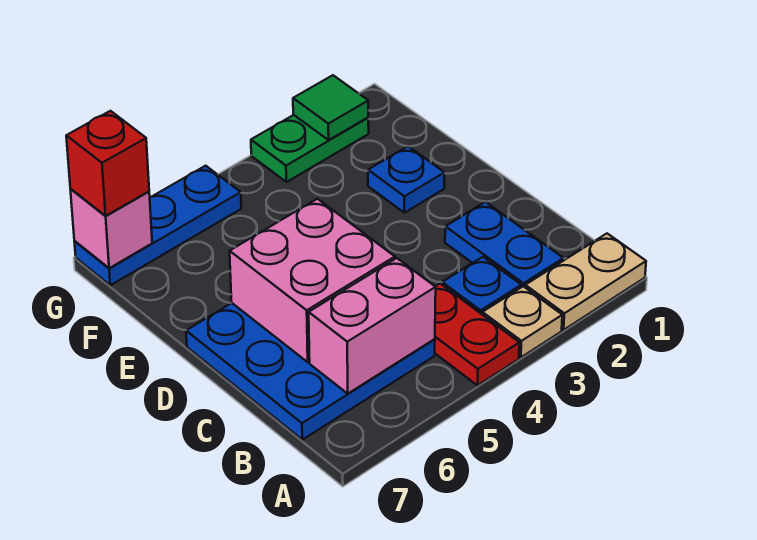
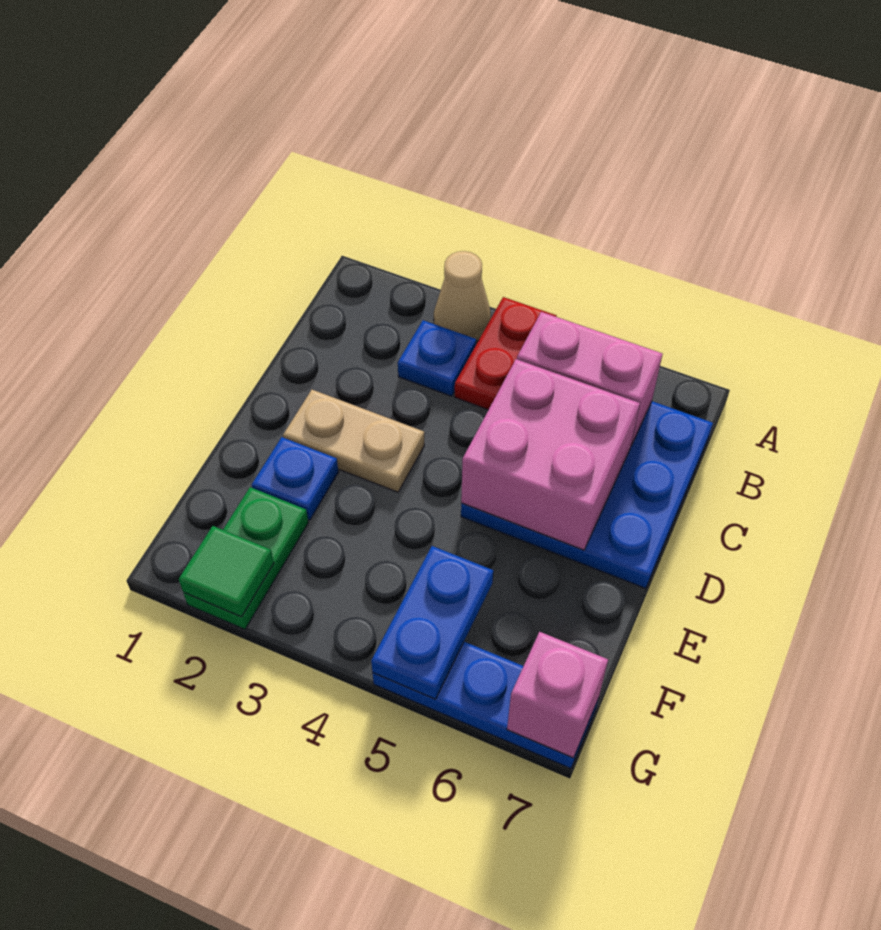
tan plate A1:A2 level 1 -> tan plate D2:D3 level 1
tan plate A3 level 1 -> tan cone A3 level 1
blue plate B2:C2 level 1 -> blue plate F5:G5 level 2
green plate G2:G3 level 1 -> green plate F2:G2 level 1
red brick G7 level 3 -> none

